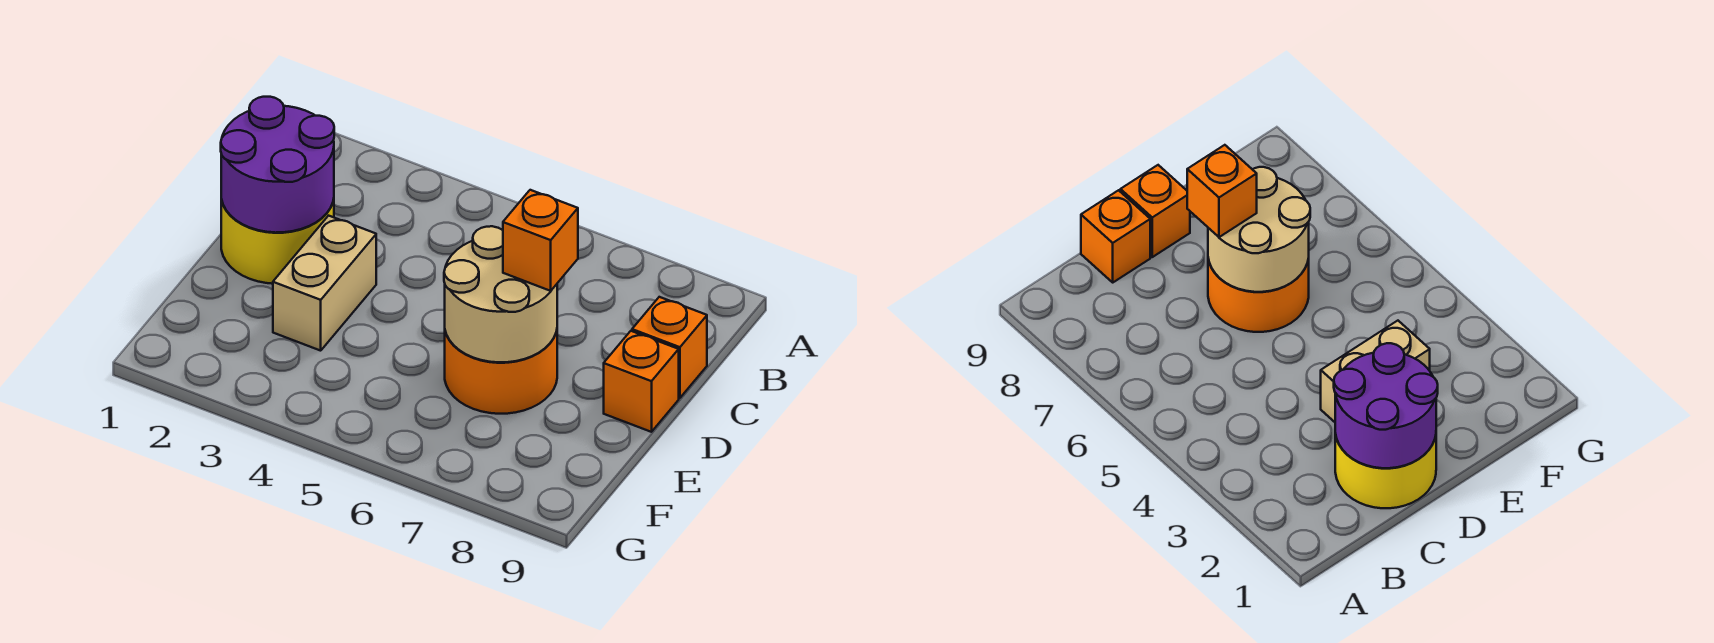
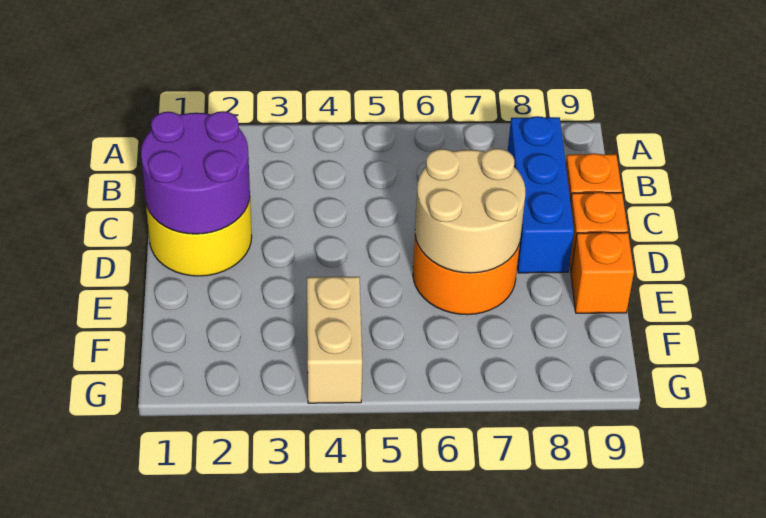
none -> blue brick B8:D8 level 1
tan brick D3:E3 level 1 -> tan brick F4:G4 level 1
orange brick D7 level 3 -> orange brick E9 level 1

